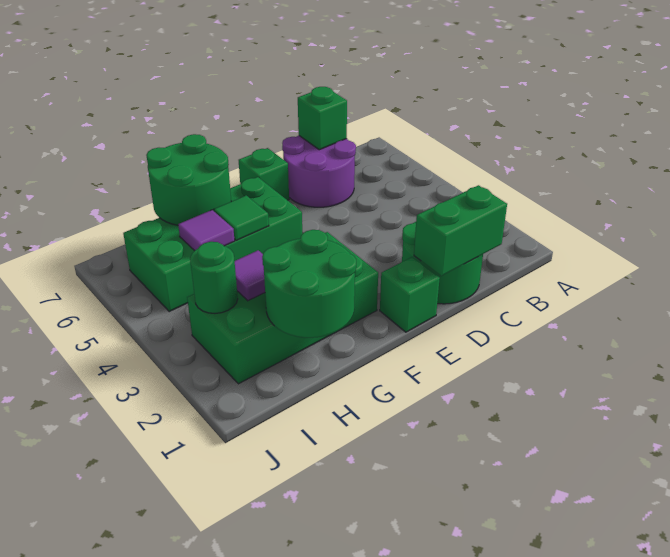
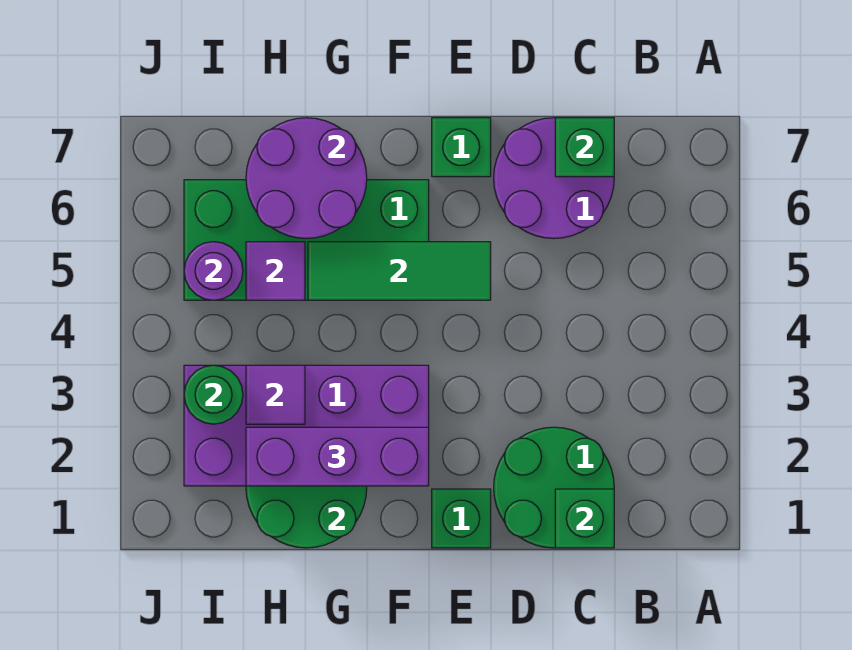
green brick C1:D1 level 2 -> green brick C1 level 2
green brick F2:I3 level 1 -> purple brick F2:I3 level 1
none -> purple brick F2:H2 level 3
green tile G5 level 2 -> green tile E5:G5 level 2
green round brick G6:H7 level 2 -> purple round brick G6:H7 level 2
none -> purple round brick I5 level 2

